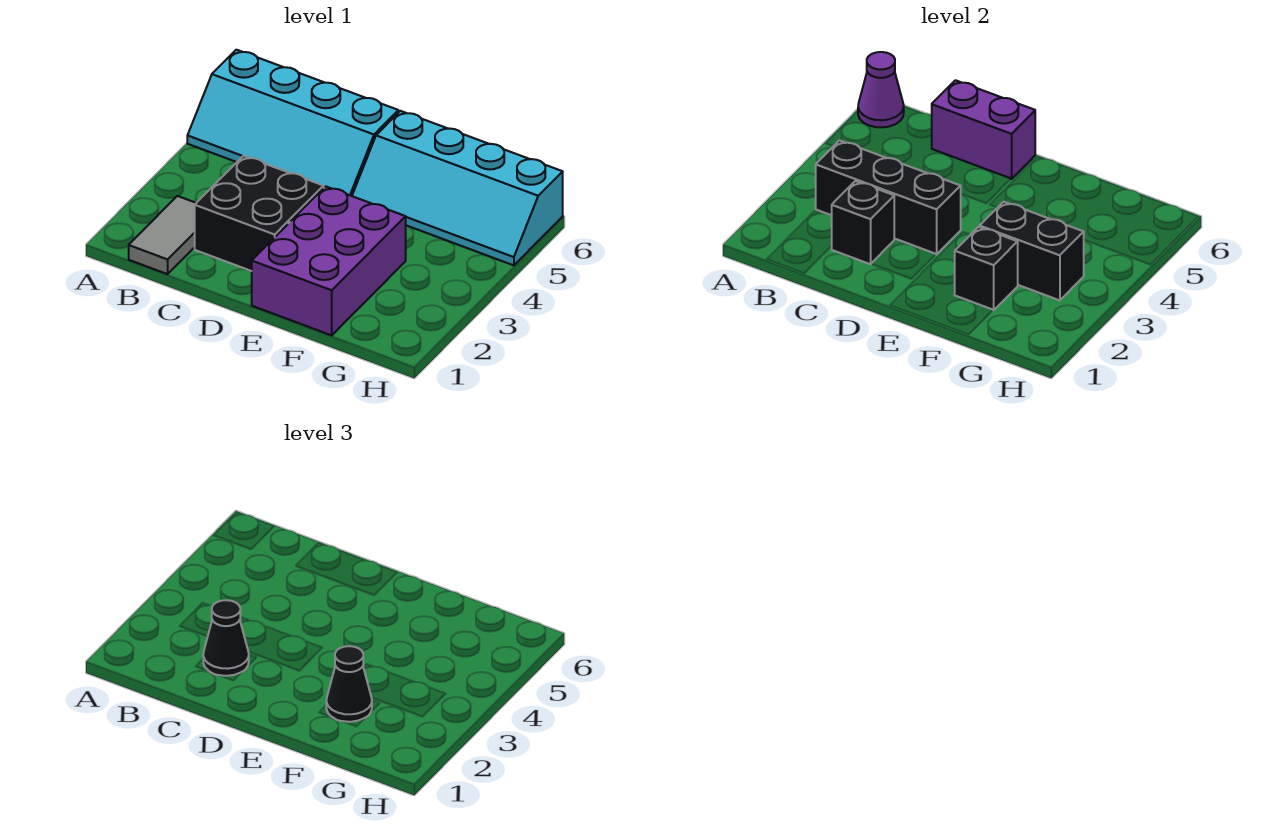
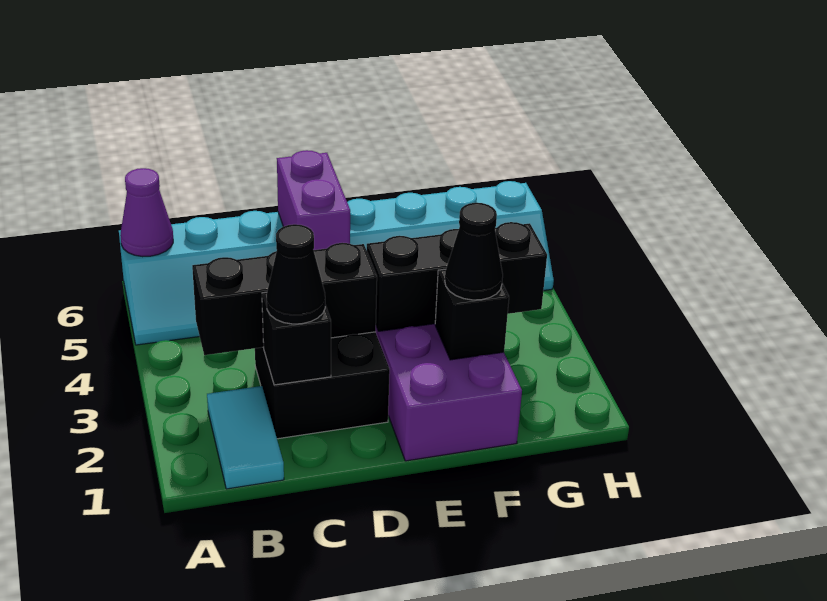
grey tile B1:B2 level 1 -> cyan tile B1:B2 level 1
purple brick C6:D6 level 2 -> purple brick D5:D6 level 2
black brick F3:G3 level 2 -> black brick E3:G3 level 2

